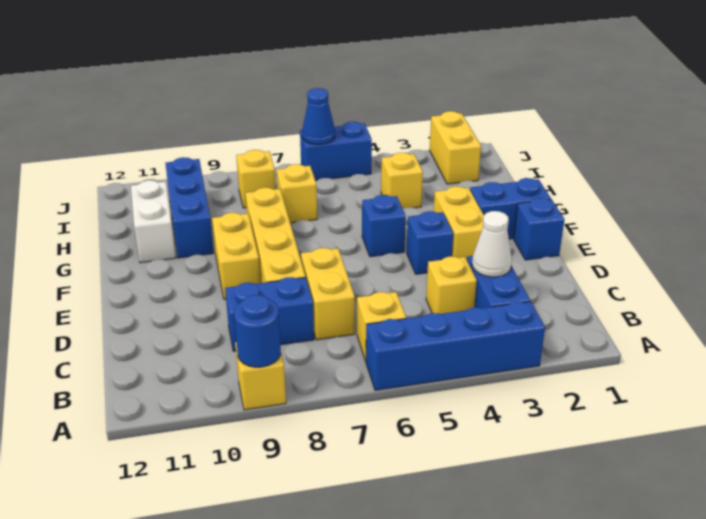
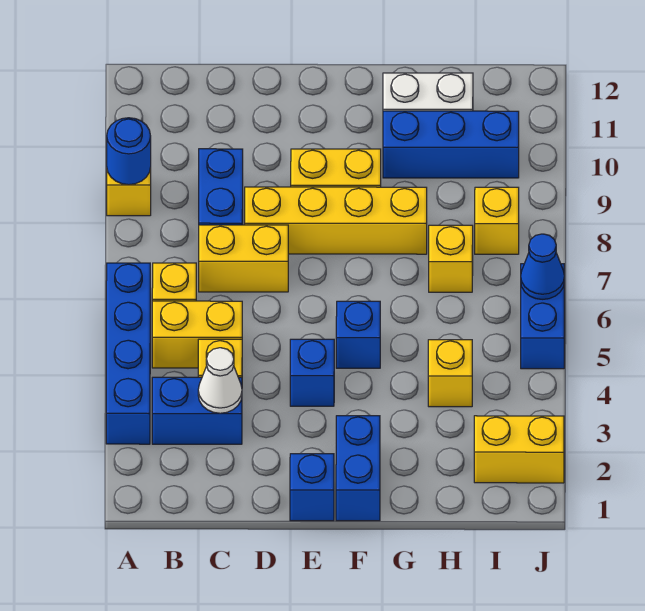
yellow brick E3:F3 level 1 -> yellow brick B5:C5 level 1

